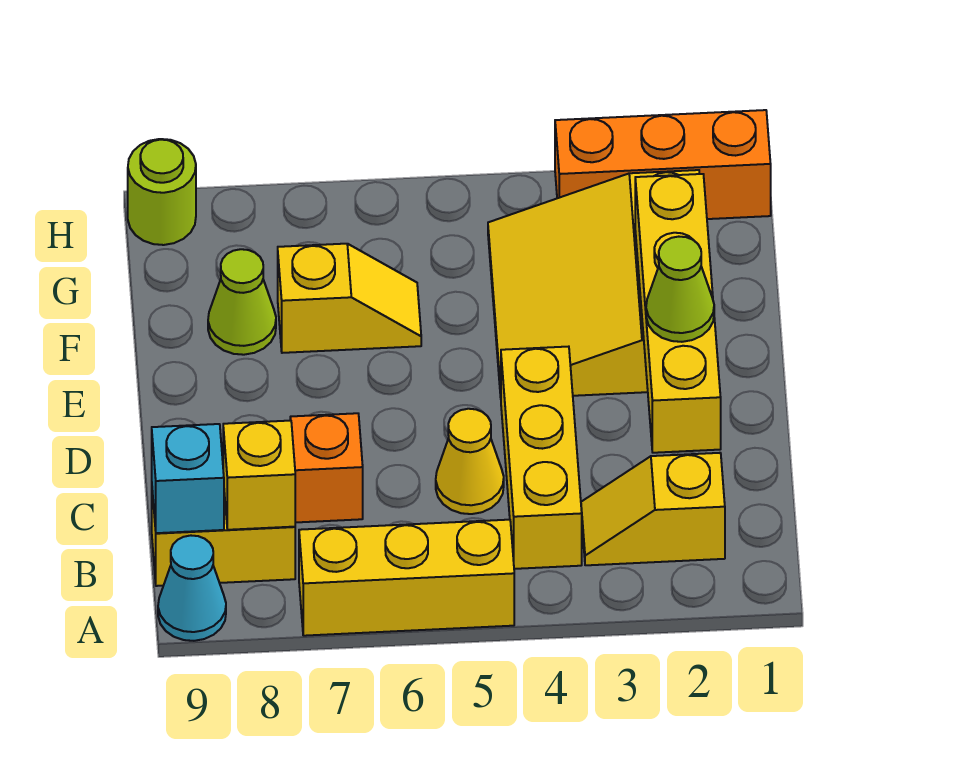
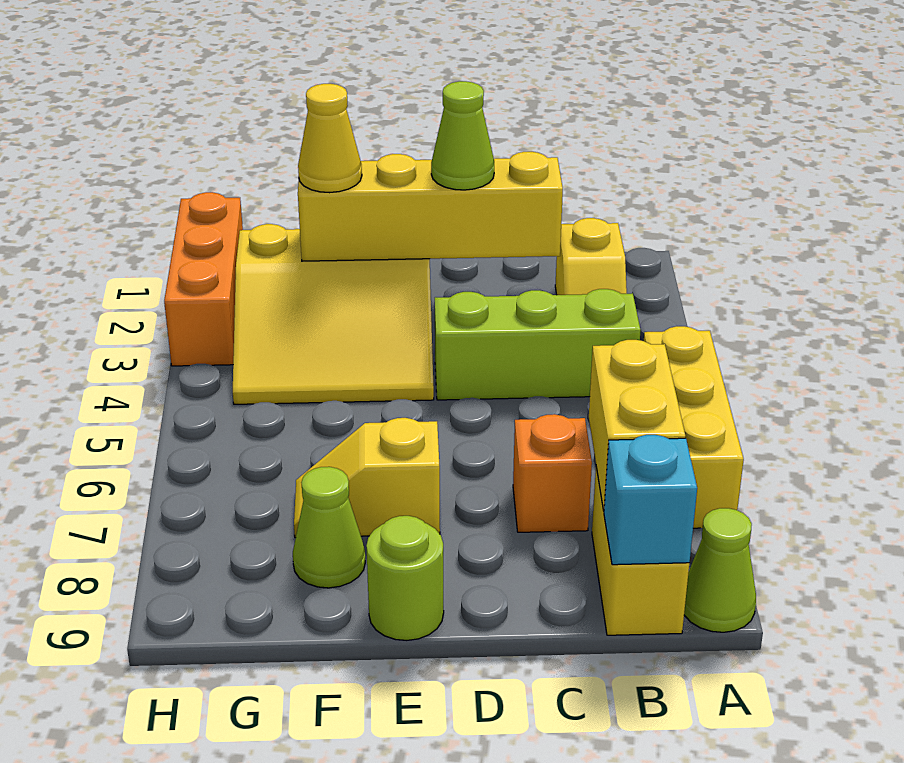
cyan cone A9 level 1 -> lime cone A9 level 1
yellow brick B4:D4 level 1 -> lime brick B4:D4 level 1
yellow brick B8 level 2 -> yellow brick B7:B8 level 2
yellow cone C5 level 1 -> yellow cone F2 level 3
yellow slope F6:F7 level 1 top 7 -> yellow slope E7:F7 level 1 top E
lime round brick H9 level 1 -> lime round brick E9 level 1

